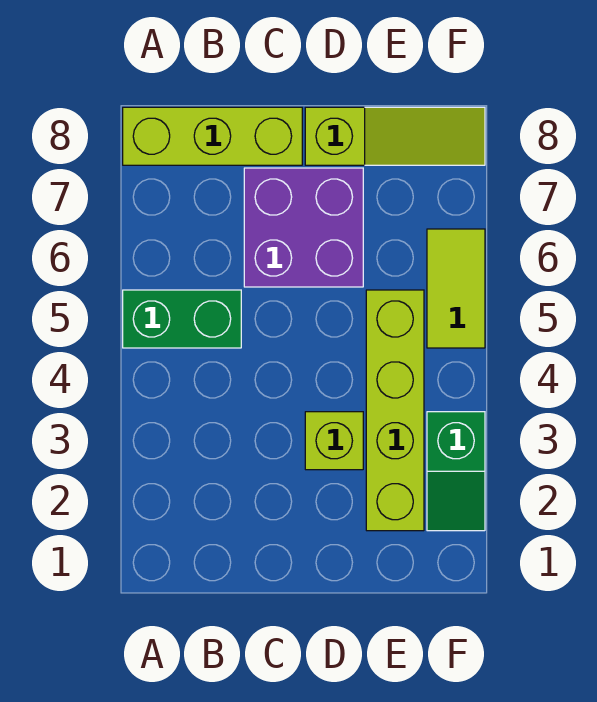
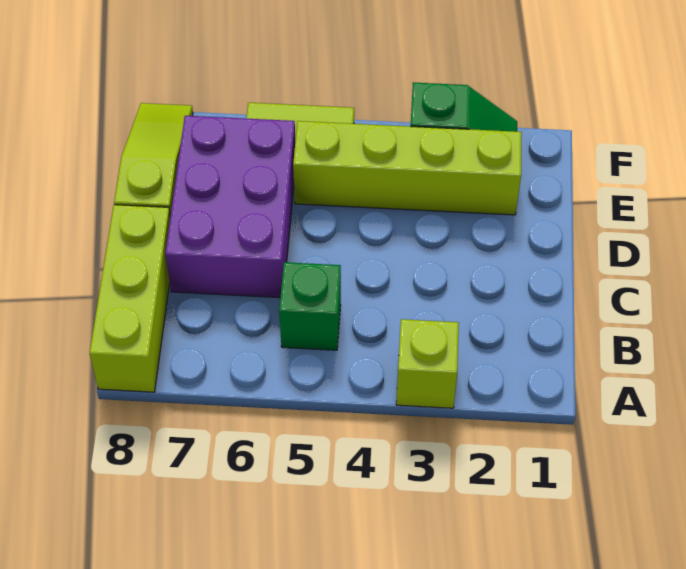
green brick A5:B5 level 1 -> green brick B5 level 1
purple brick C6:D7 level 1 -> purple brick C6:E7 level 1
lime brick D3 level 1 -> lime brick A3 level 1

